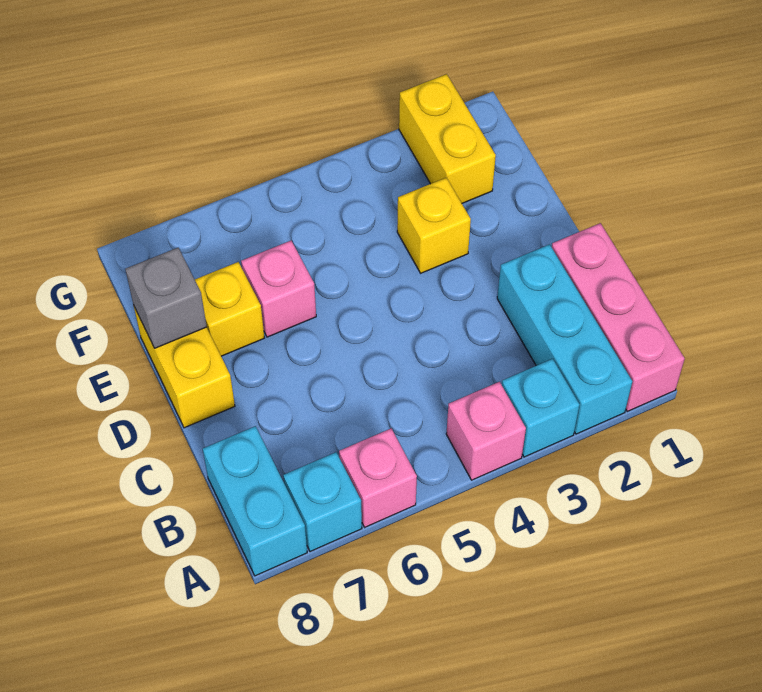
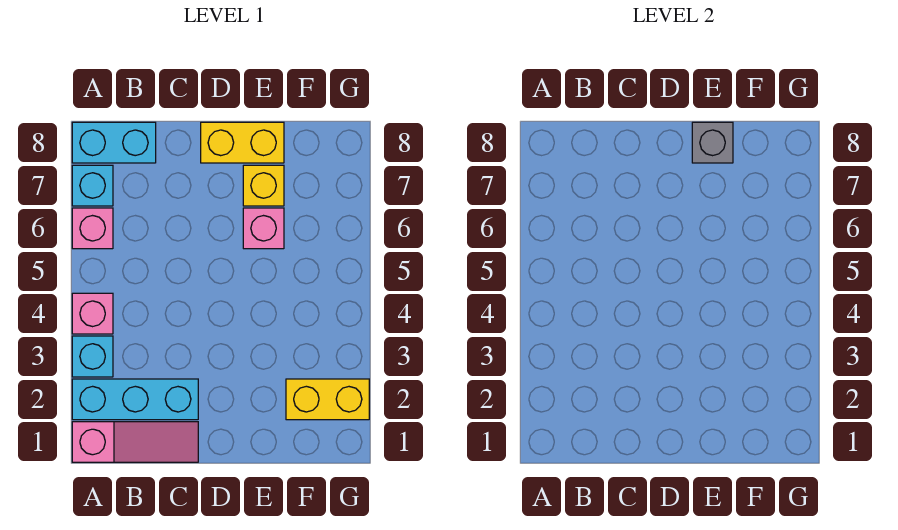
pink brick A1:C1 level 1 -> pink slope A1:C1 level 1 top A
yellow brick E3 level 1 -> none

